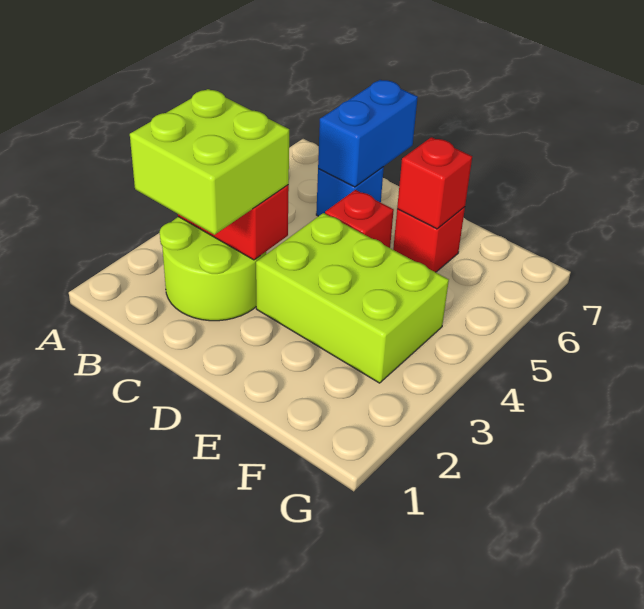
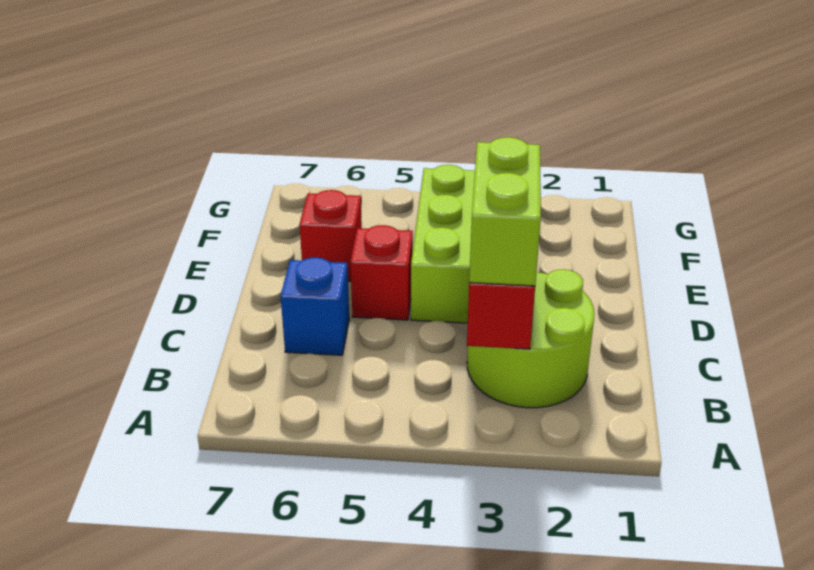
lime brick B2:C3 level 3 -> lime brick B3:C3 level 3
blue brick C6:C7 level 2 -> none
red brick E6 level 2 -> none

